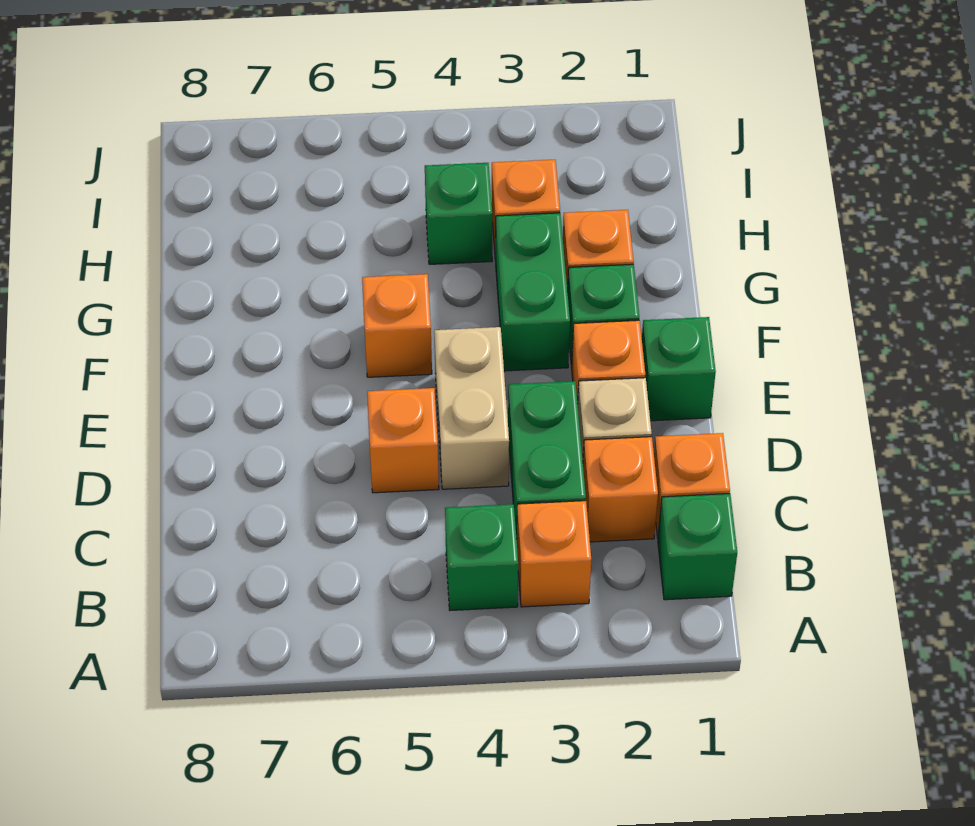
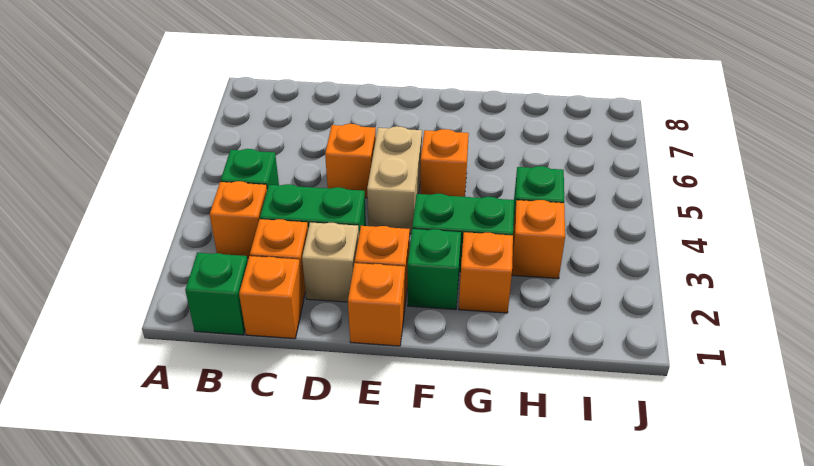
tan brick D4:E4 level 1 -> tan brick E4:E5 level 1
green brick E1 level 1 -> orange brick E1 level 1

